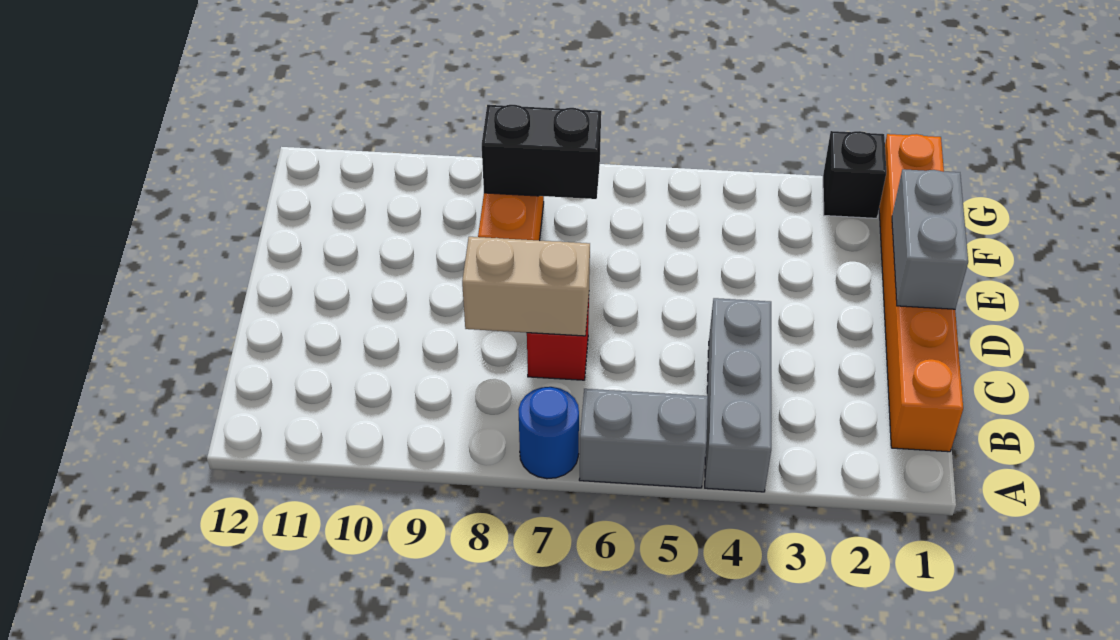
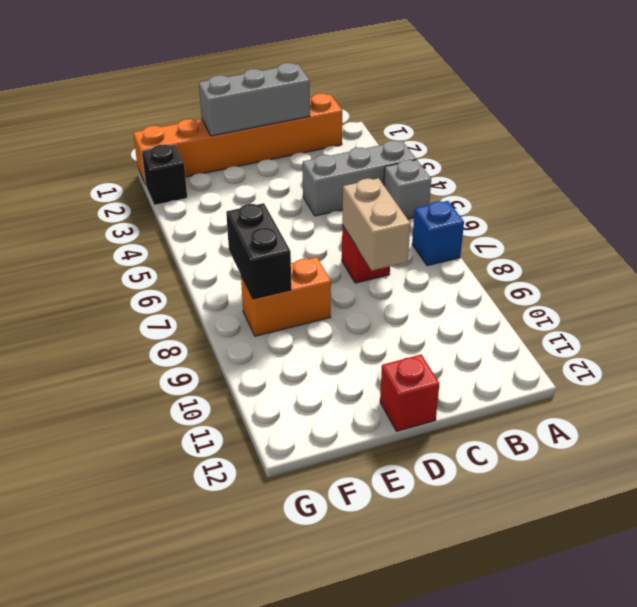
grey brick A5:A6 level 1 -> grey brick A5 level 1
blue round brick A7 level 1 -> blue brick A7 level 1
grey brick D1:E1 level 2 -> grey brick C1:E1 level 2
none -> red brick D12 level 1

